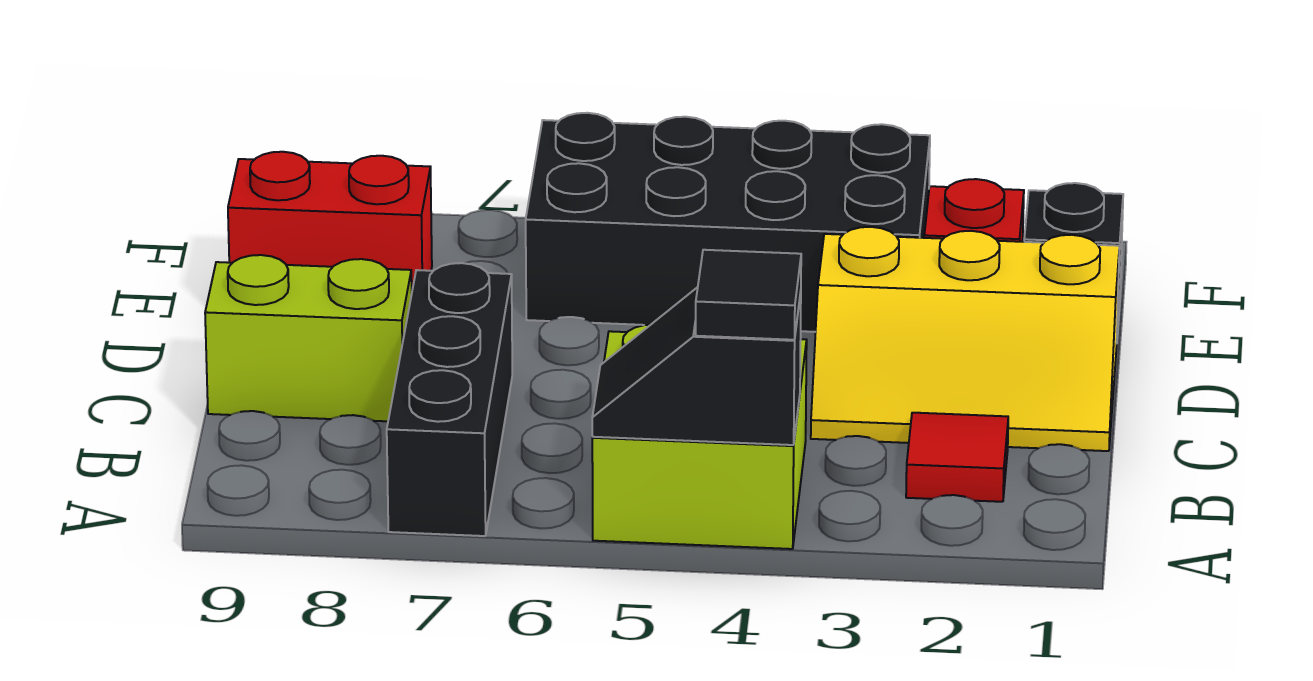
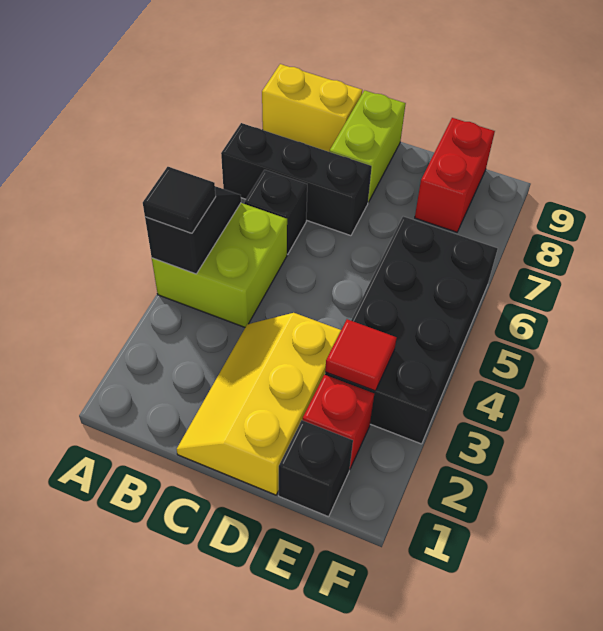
none -> yellow brick A9:B9 level 1
red tile B2 level 1 -> red tile E3 level 2
none -> black brick B6 level 1

